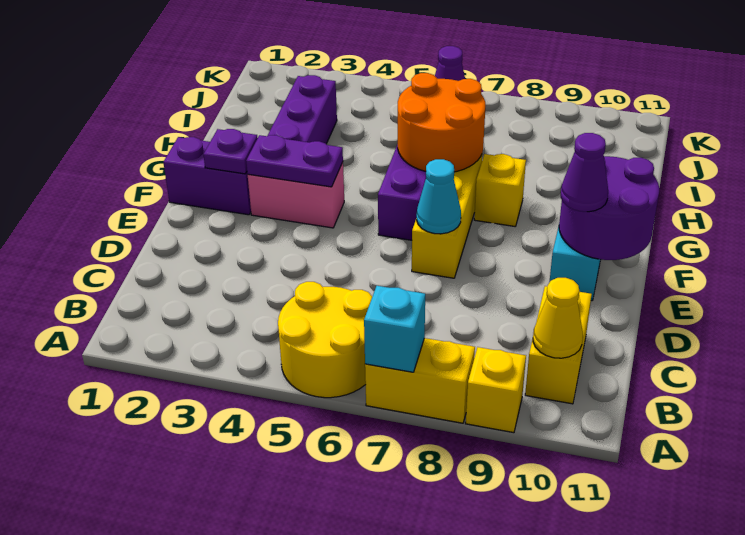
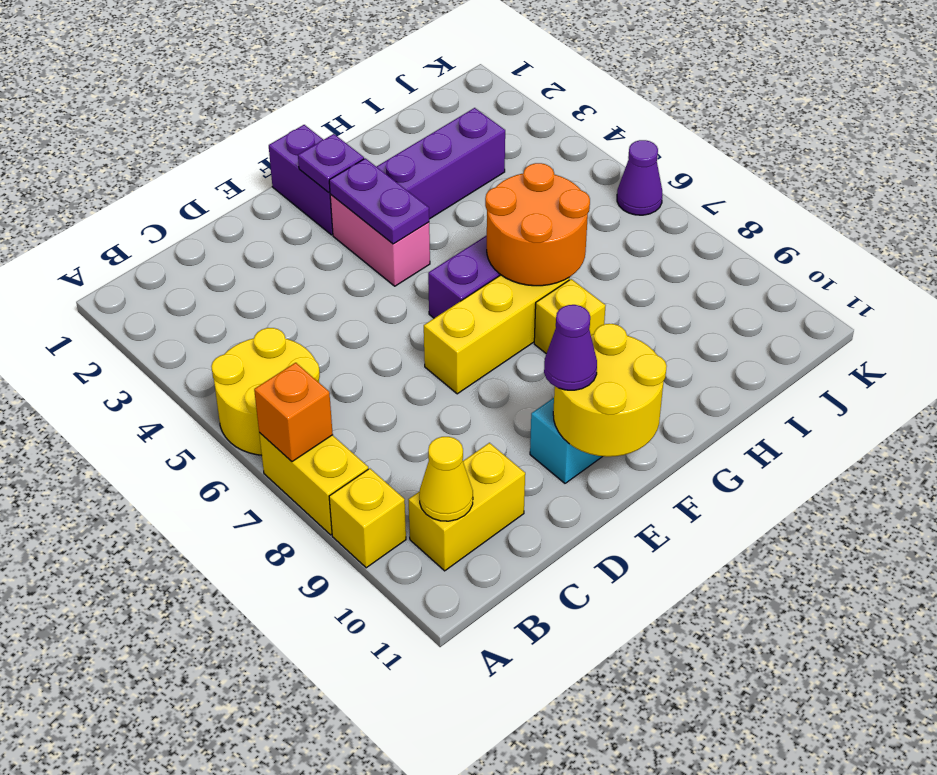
cyan brick A7 level 2 -> orange brick A7 level 2
cyan cone E7 level 2 -> none
purple round brick E10:F11 level 2 -> yellow round brick E10:F11 level 2

